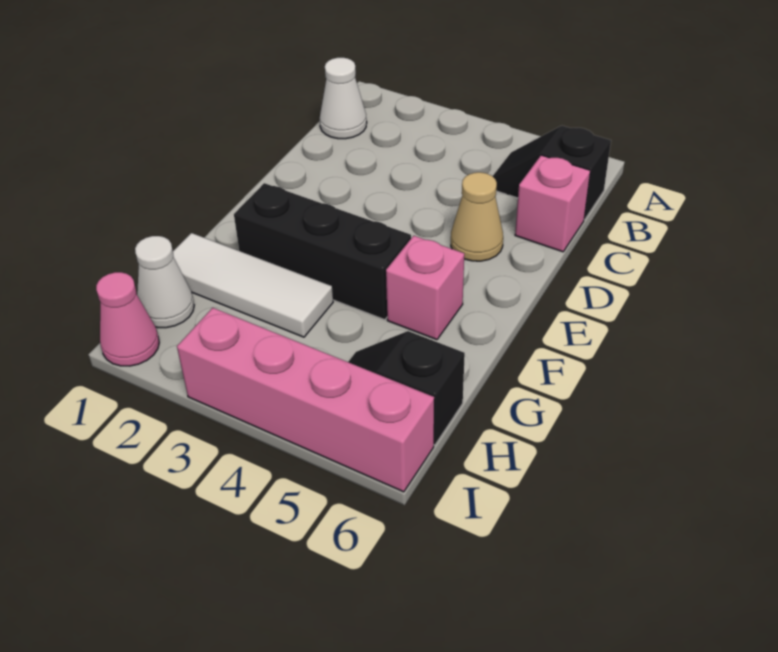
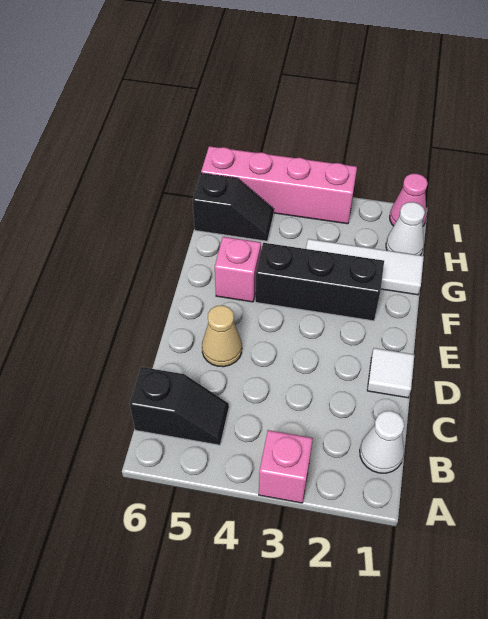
pink brick C6 level 1 -> pink brick A3 level 1
none -> white tile D1 level 1

